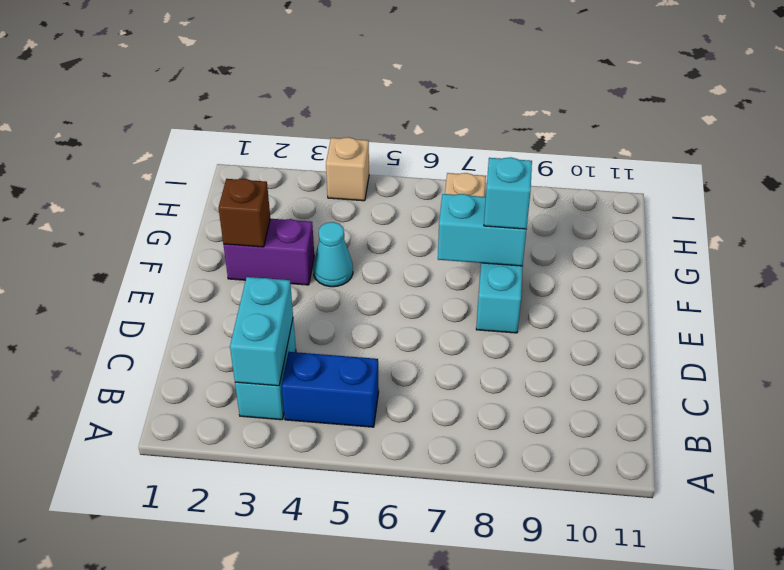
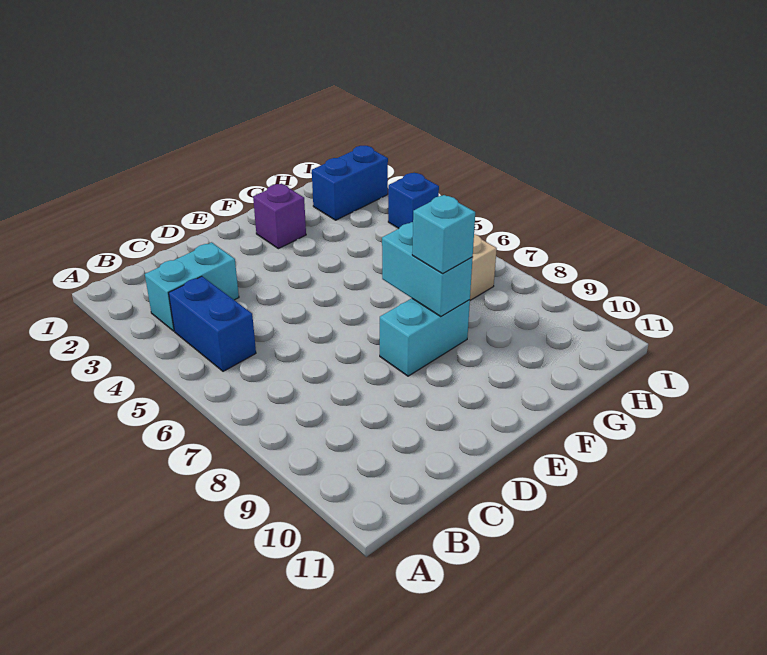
cyan brick B3:C3 level 2 -> none
purple brick F2:F3 level 1 -> purple brick F2 level 1
brown brick F2 level 2 -> none
cyan cone F4 level 1 -> none
none -> blue brick H2:I2 level 1
tan brick I4 level 1 -> blue brick I4 level 1

